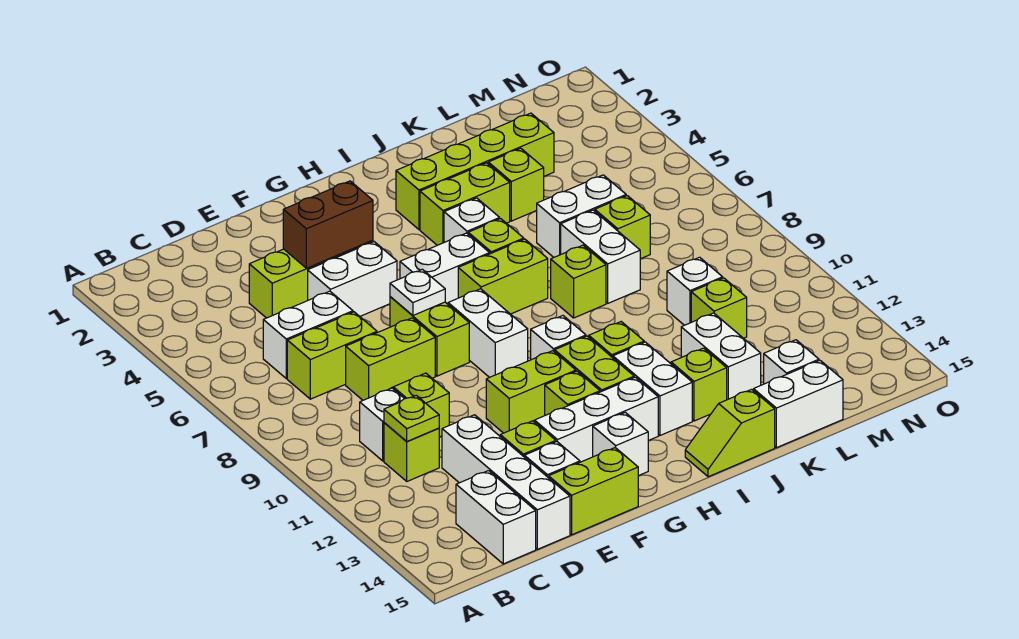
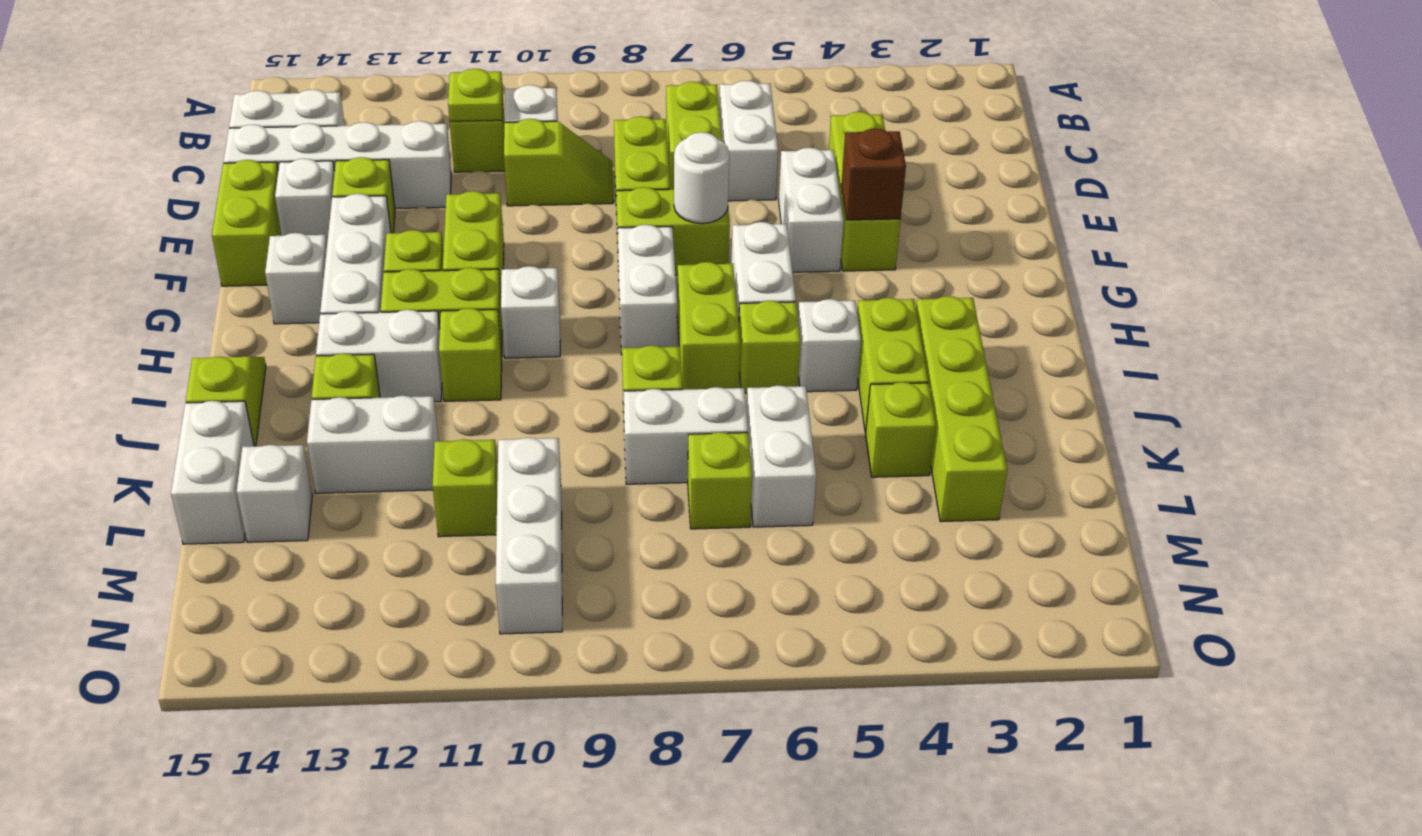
brown brick E4:F4 level 2 -> brown brick F4 level 2
white plate F7 level 2 -> white round brick F7 level 2
white brick G8:G9 level 1 -> white brick G8:H8 level 1
white brick L10 level 1 -> white brick L10:N10 level 1

